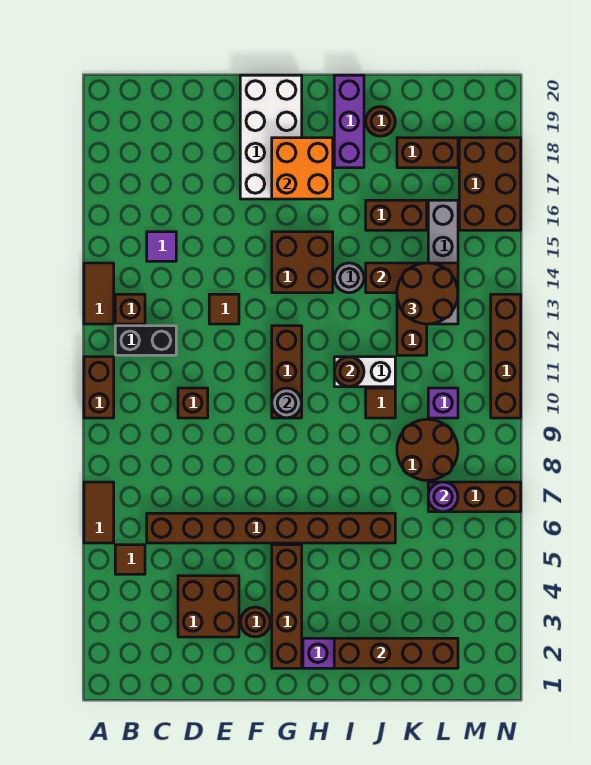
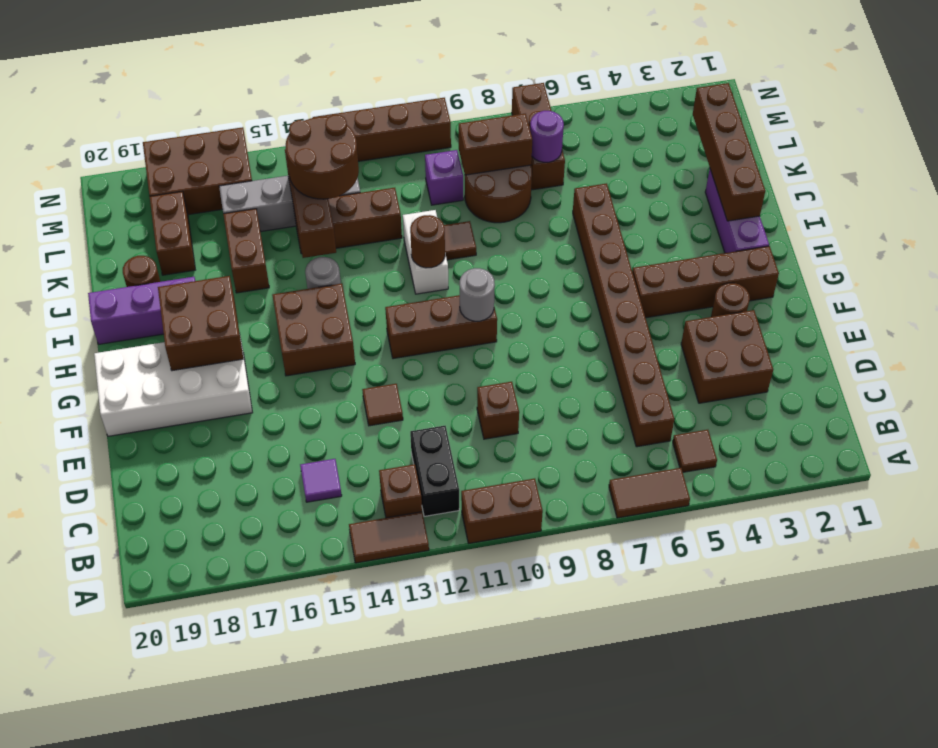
orange brick G17:H18 level 2 -> brown brick G17:H18 level 2
none -> brown brick L8:L9 level 2

